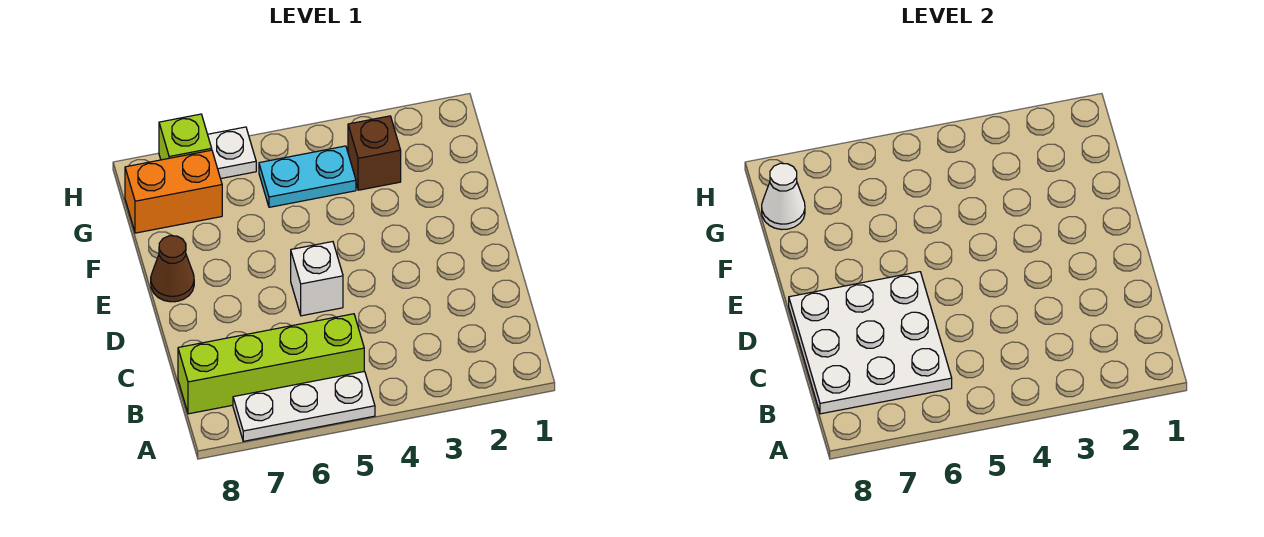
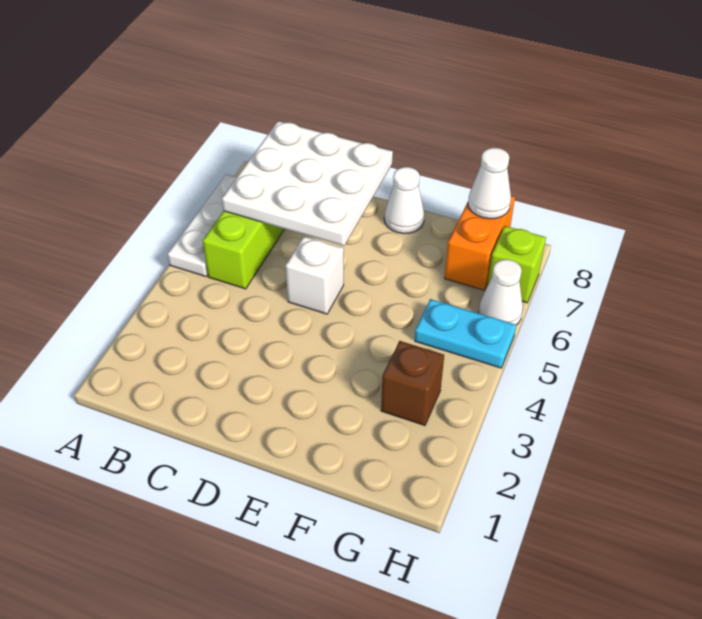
brown cone E8 level 1 -> white cone E8 level 1
cyan plate G4:G5 level 1 -> cyan plate G5:H5 level 1
white plate H6 level 1 -> white cone H6 level 1

